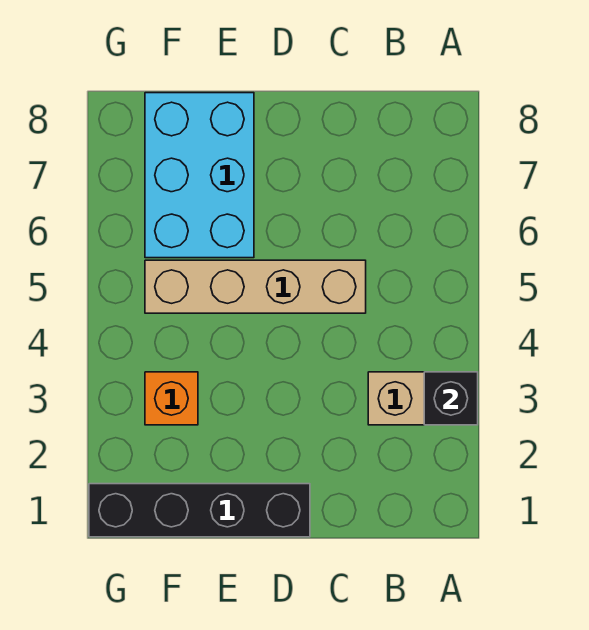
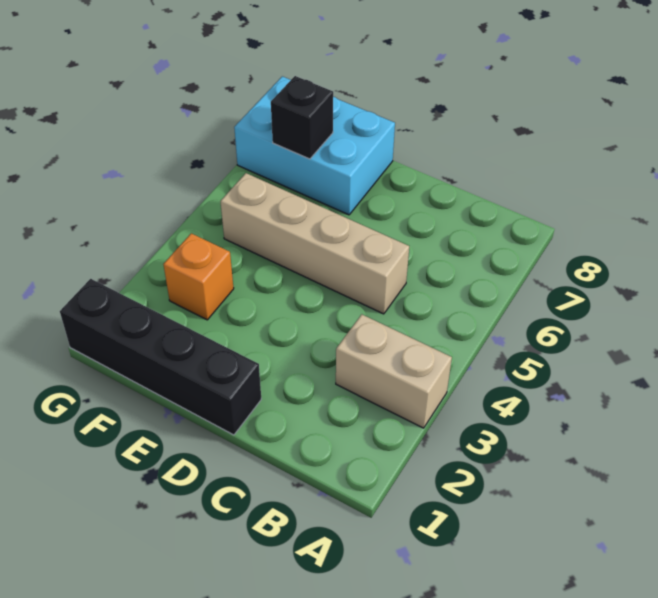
black brick A3 level 2 -> black brick F7 level 2
cyan brick E6:F8 level 1 -> cyan brick E7:G8 level 1

